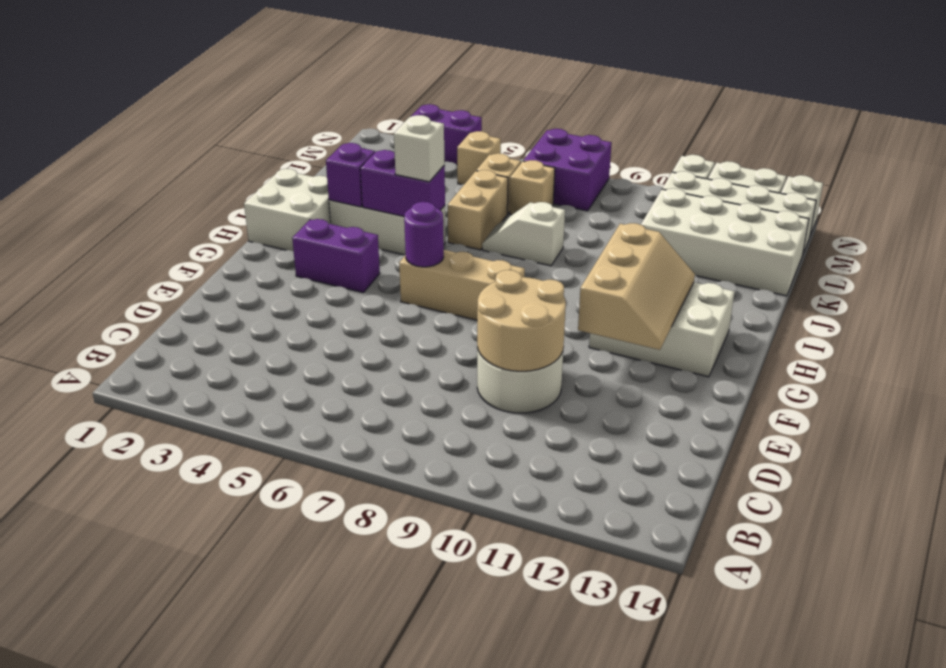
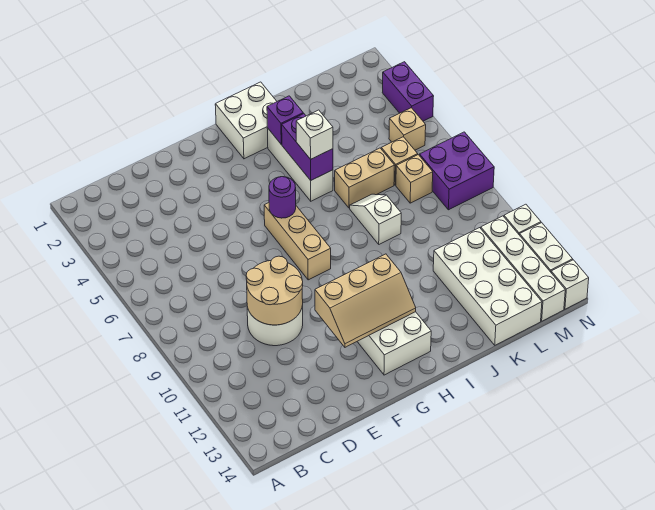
purple brick G3:G4 level 1 -> none

